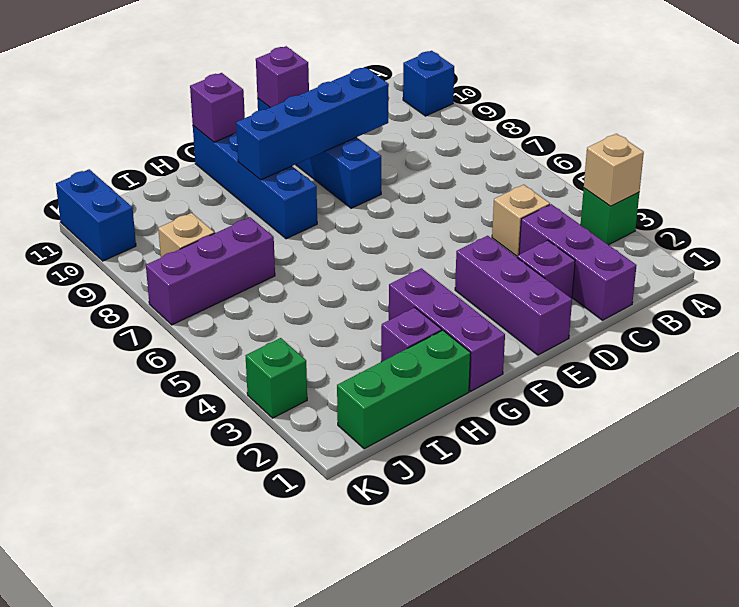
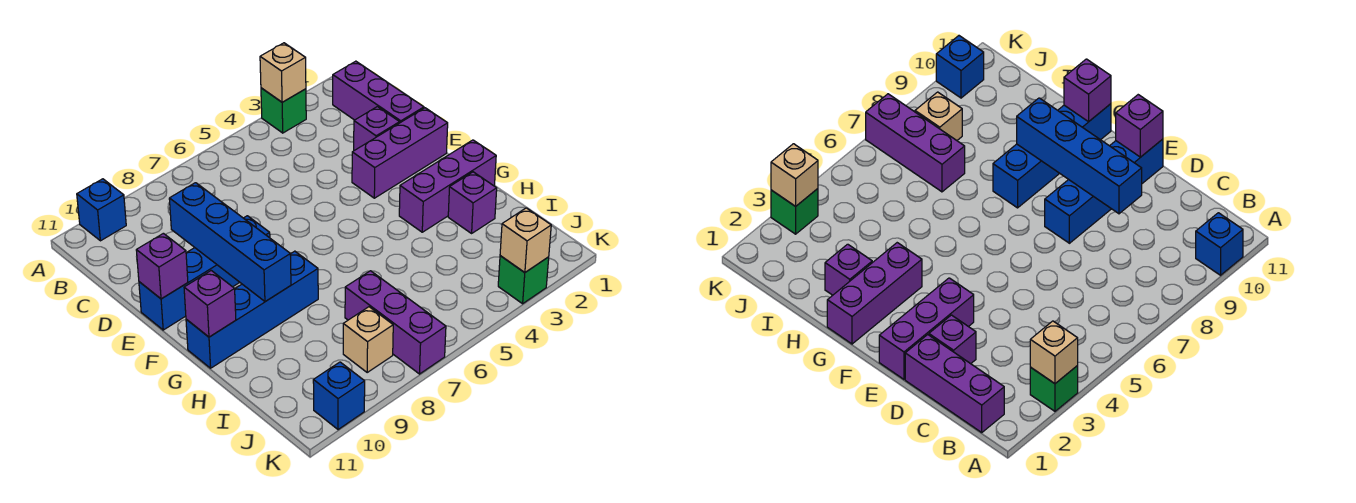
purple brick C1:C3 level 1 -> purple brick B1:D1 level 1
tan brick C4 level 1 -> tan brick K3 level 2
green brick H1:J1 level 1 -> none
blue brick K10:K11 level 1 -> blue brick K10 level 1

